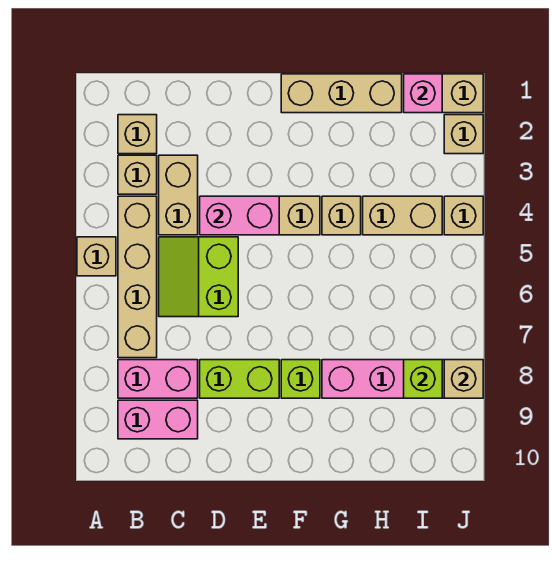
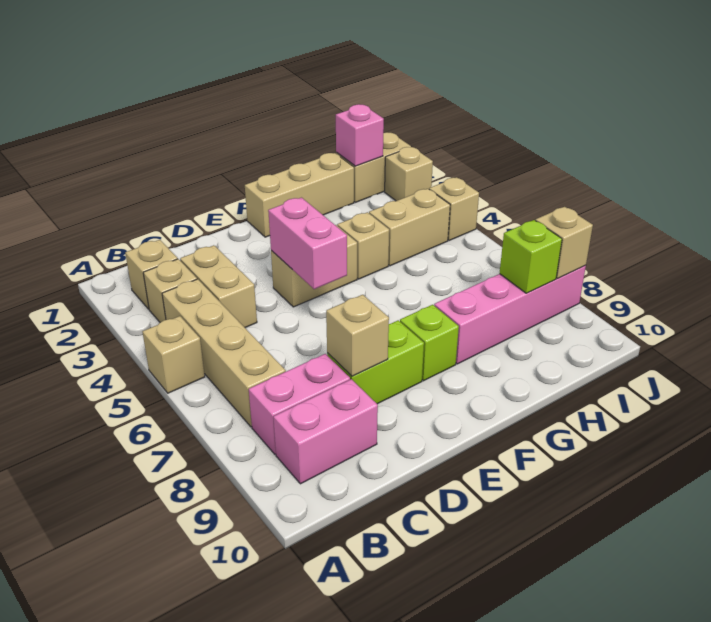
lime slope C5:D6 level 1 top D -> none
pink brick D4:E4 level 2 -> pink brick E4:E5 level 2
none -> tan brick D8 level 2

